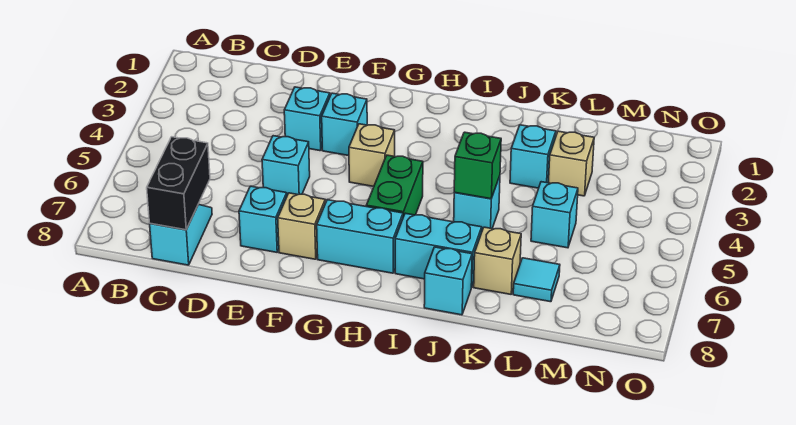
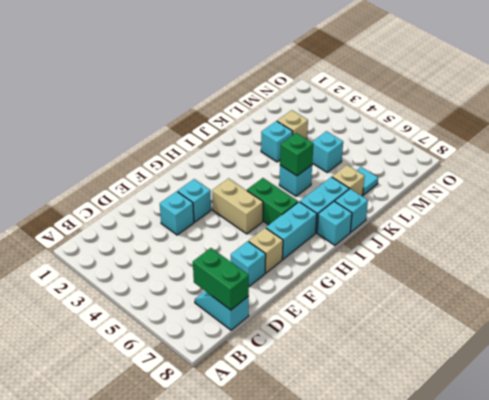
black brick C7:C8 level 2 -> green brick C7:C8 level 2
cyan brick E5 level 1 -> cyan brick I8 level 1
tan brick G4 level 1 -> tan brick G4:G5 level 1

